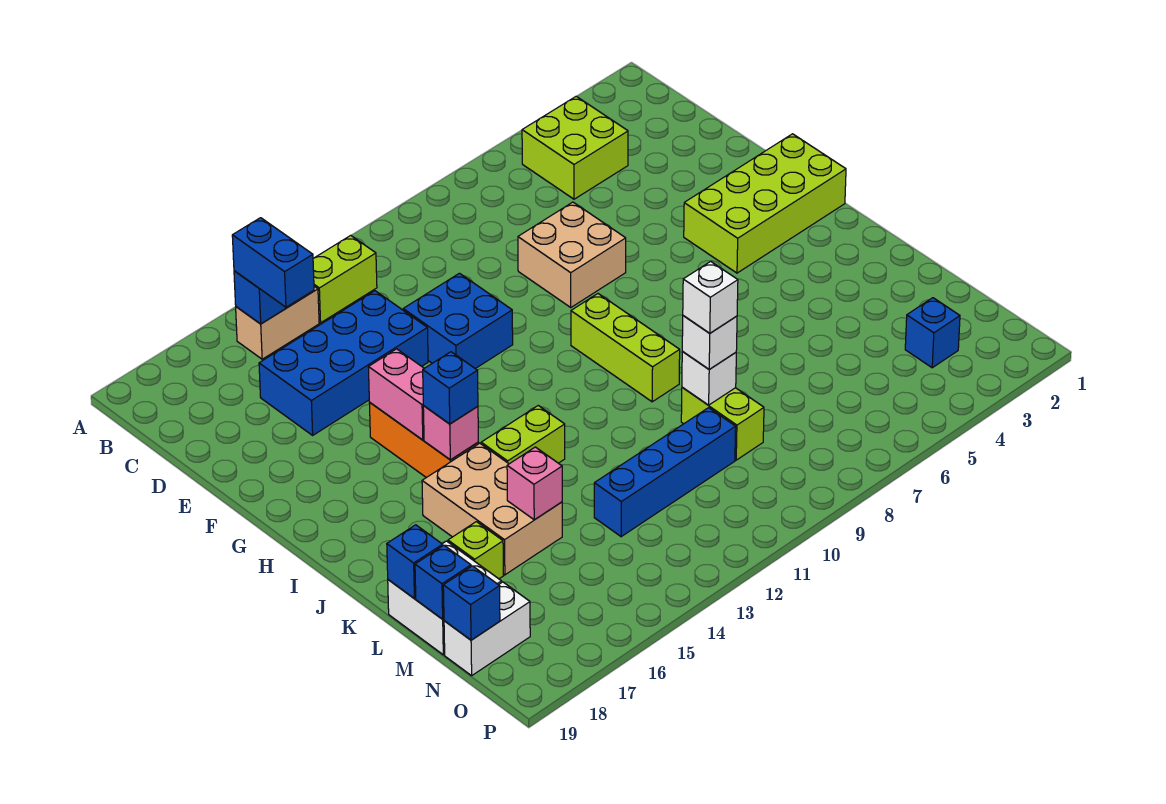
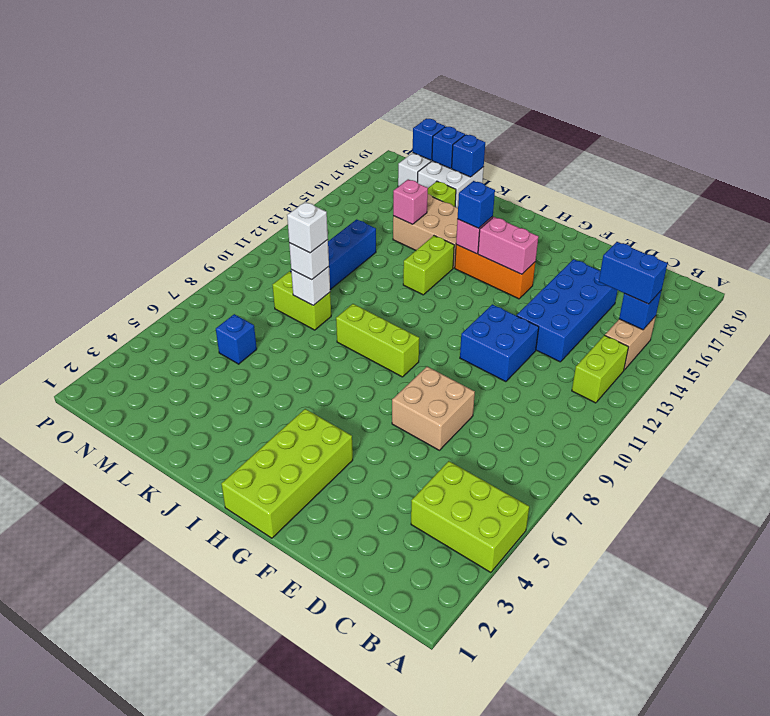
lime brick B4:C5 level 1 -> lime brick A4:C5 level 1
blue brick N3 level 1 -> blue brick M6 level 1

